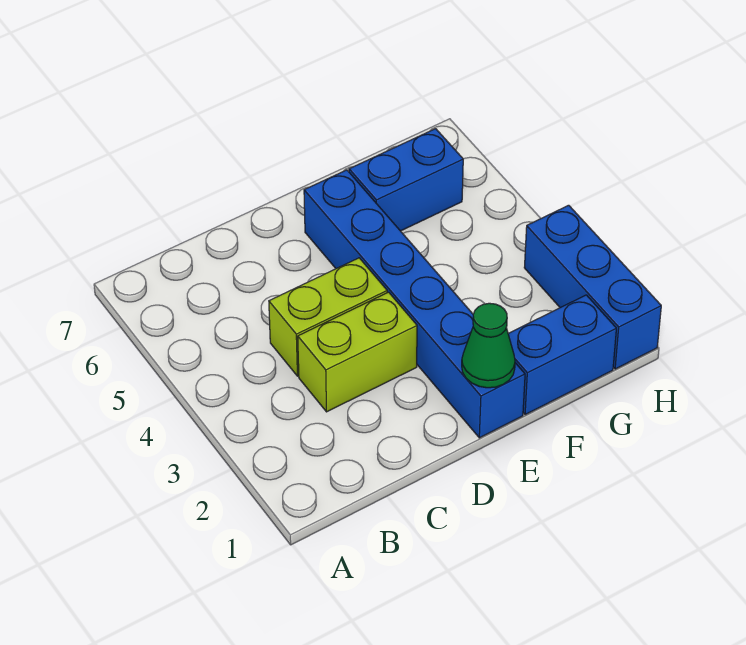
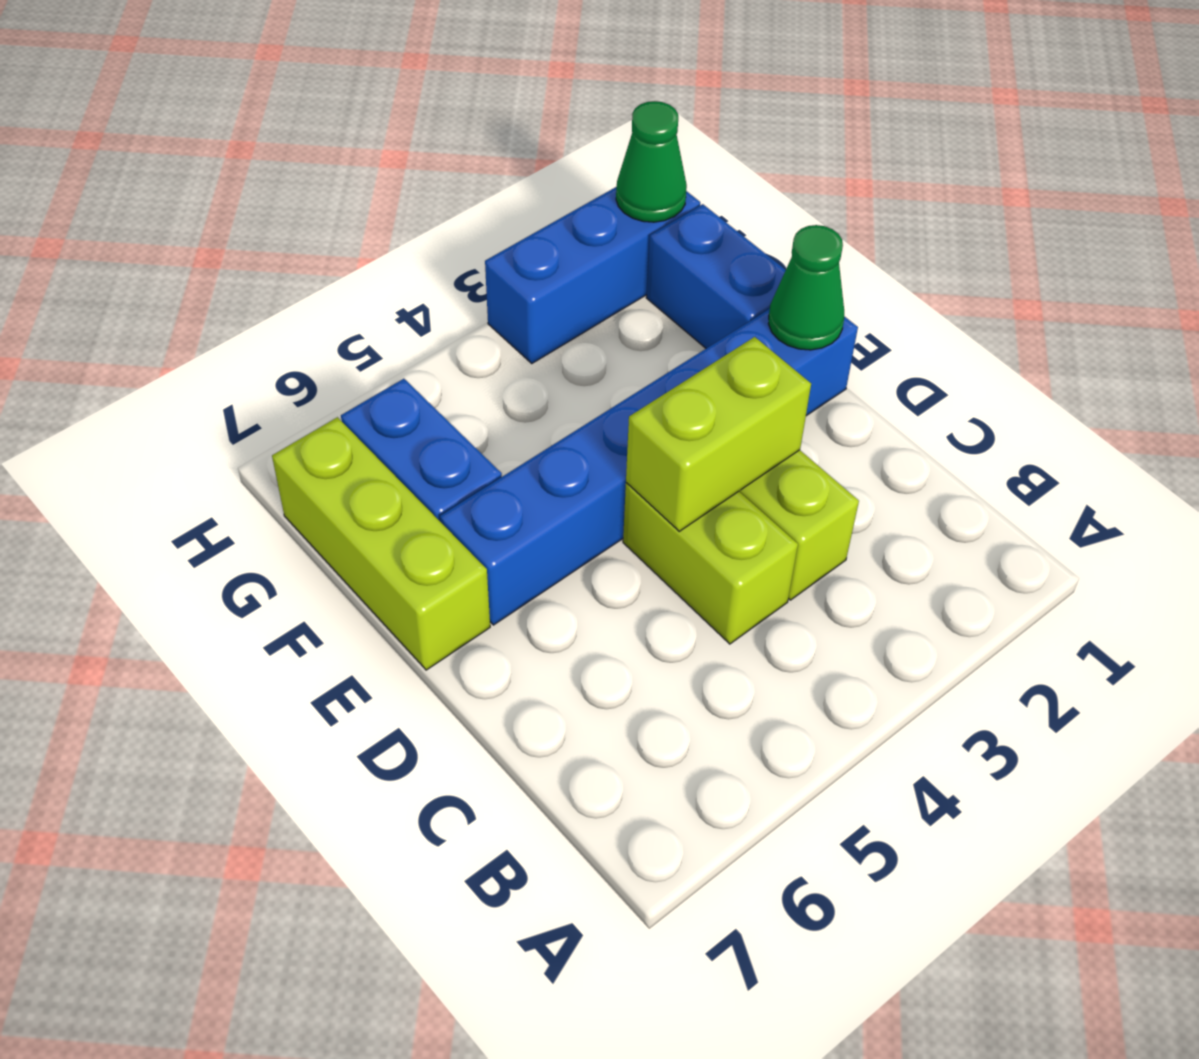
none -> lime brick D3:D4 level 2
none -> lime brick E7:G7 level 1
none -> green cone H1 level 2

